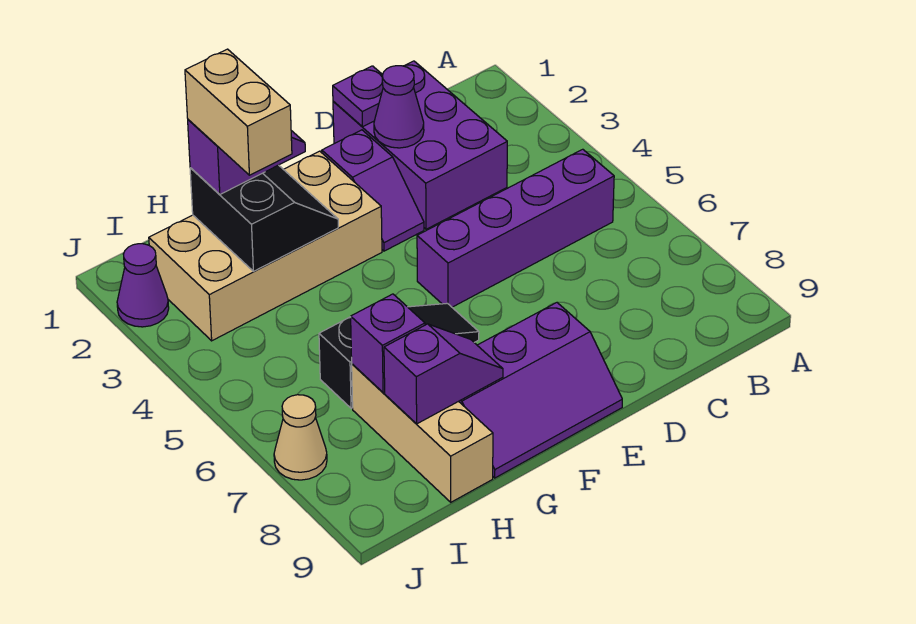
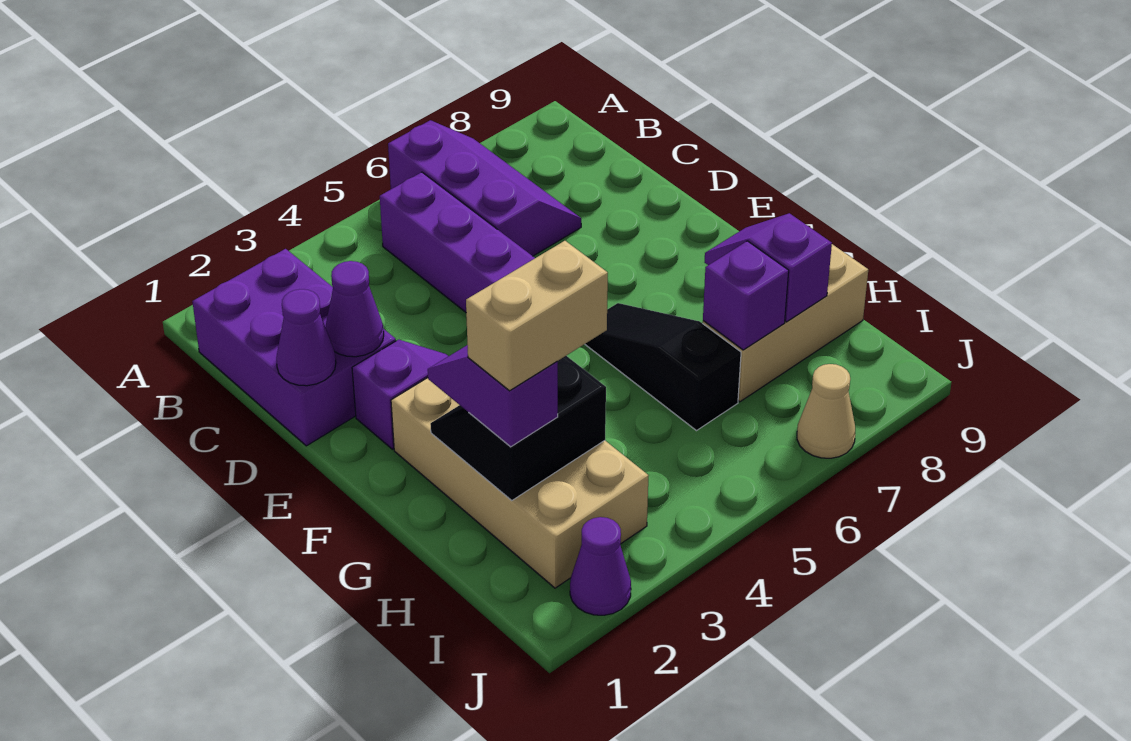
purple brick C1:D3 level 1 -> purple brick B1:D2 level 1
purple plate D1 level 2 -> purple cone D1 level 2
purple slope E8:G9 level 1 top 8 -> purple slope A6:C7 level 1 top 6

